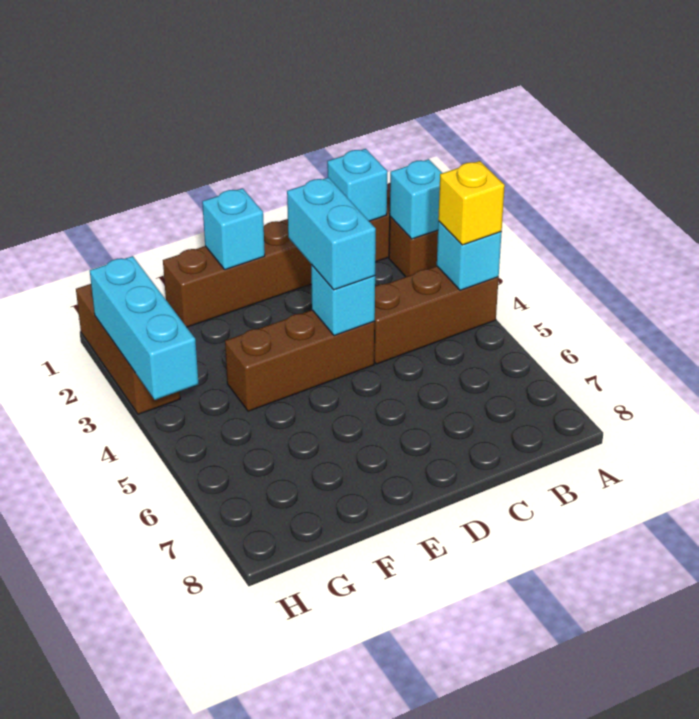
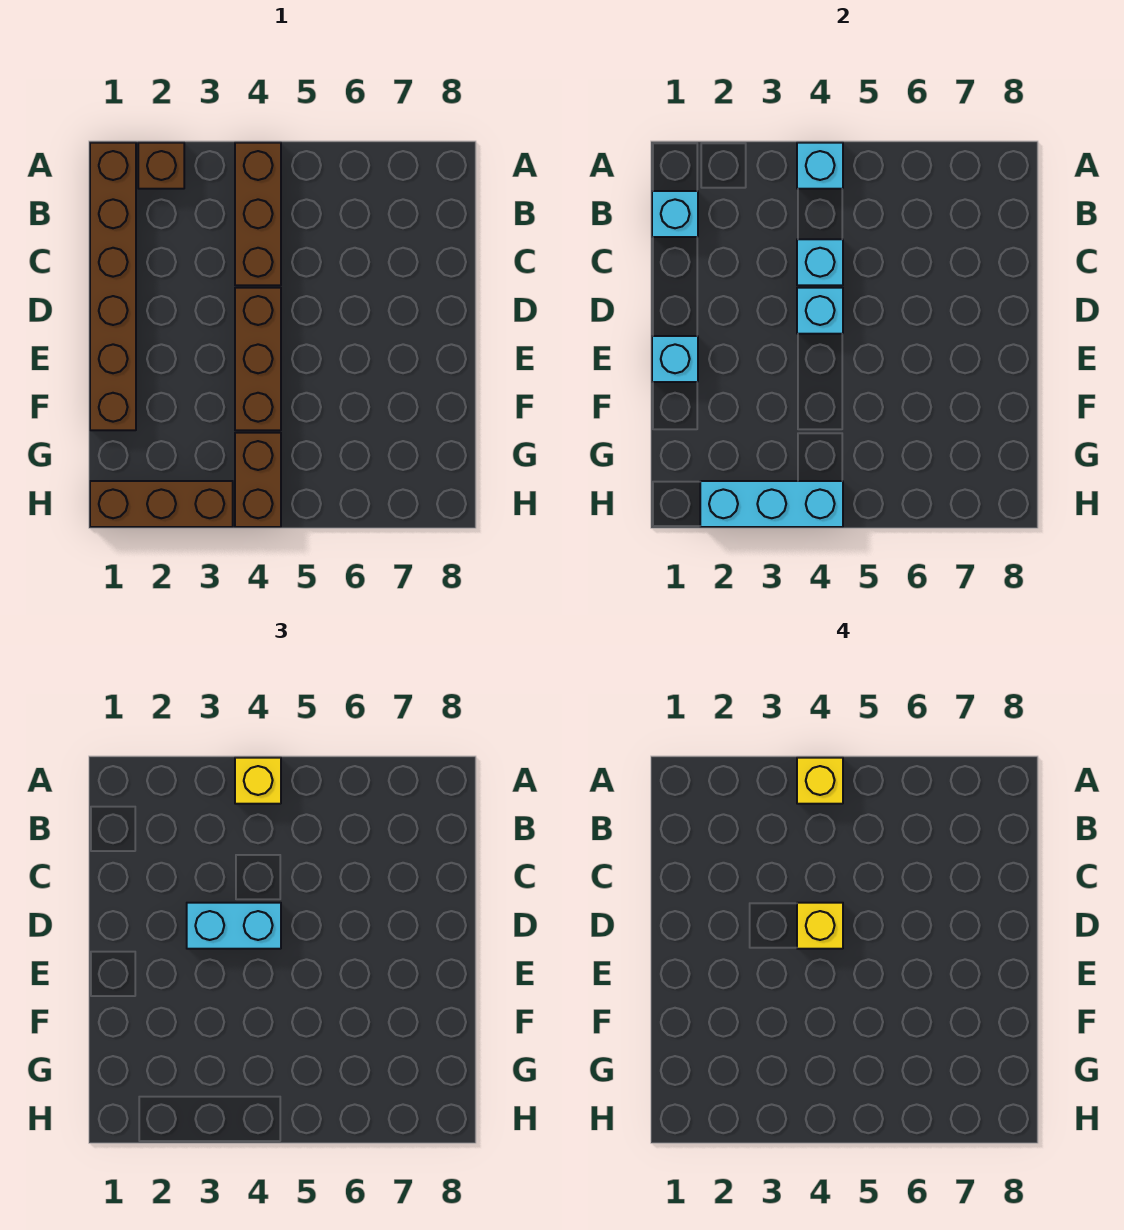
cyan brick A2 level 2 -> cyan brick C4 level 2
none -> yellow brick A4 level 4
none -> yellow brick D4 level 4
none -> brown brick G4:H4 level 1

